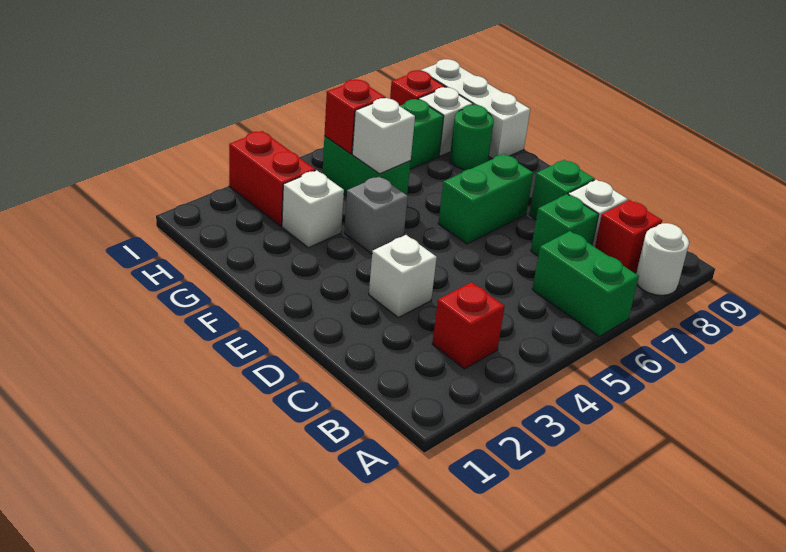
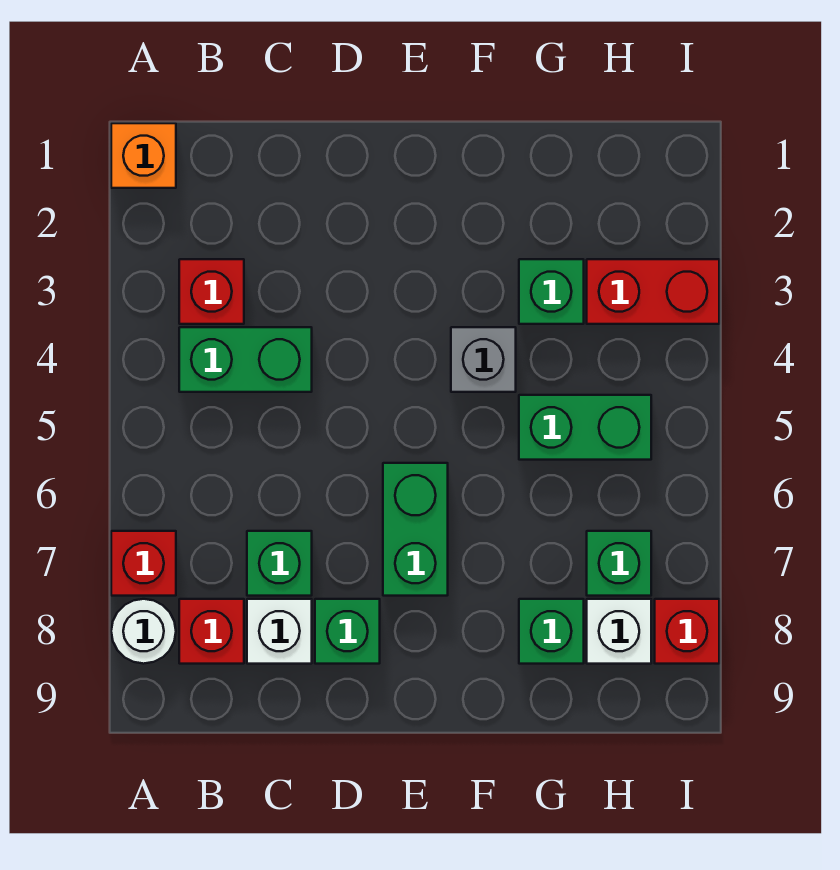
none -> orange brick A1 level 1
green brick A6:B6 level 1 -> green brick B4:C4 level 1
white brick D3 level 1 -> none
white brick G3 level 1 -> green brick G3 level 1
white brick G5 level 2 -> none
green round brick G8 level 1 -> green brick G8 level 1
white brick G9:I9 level 1 -> none
red brick H5 level 2 -> red brick A7 level 1

